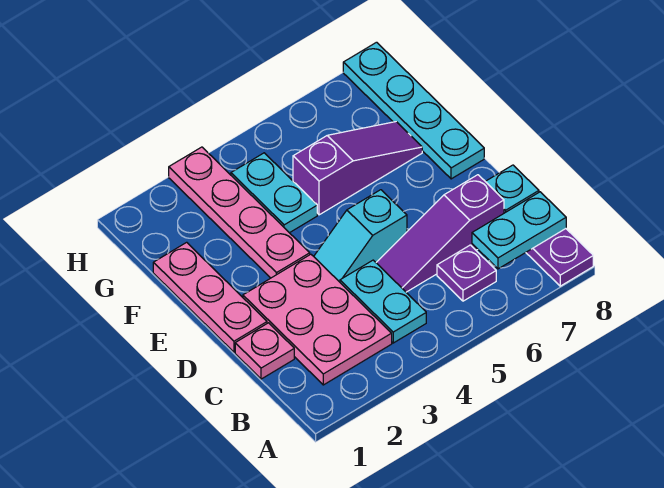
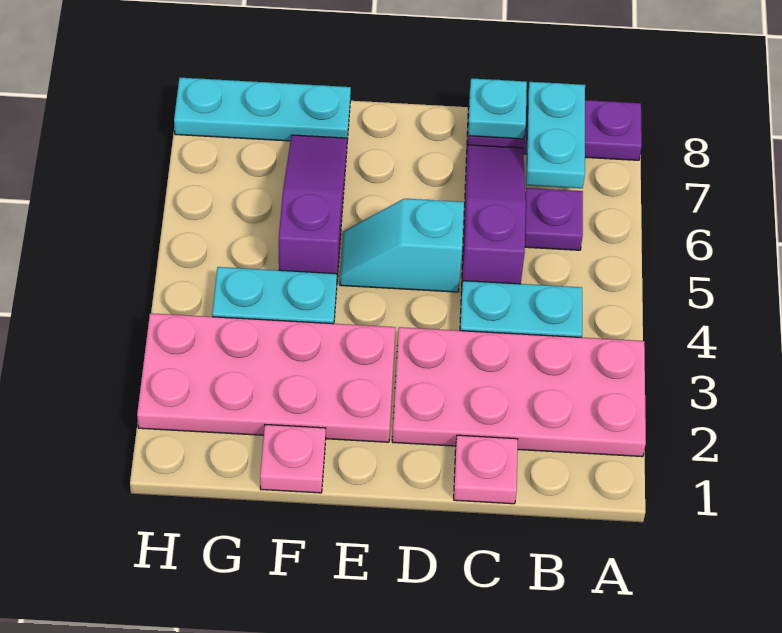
pink plate B2:D3 level 1 -> pink plate A2:D3 level 1
purple slope C5:C7 level 1 top 7 -> purple slope C5:C7 level 1 top 5
pink plate D1:F1 level 1 -> pink plate F1 level 1
cyan slope D4:D5 level 1 top 5 -> cyan slope D5:E5 level 1 top D
pink plate E3:H3 level 1 -> pink plate E2:H3 level 1
cyan plate E8:H8 level 1 -> cyan plate F8:H8 level 1

